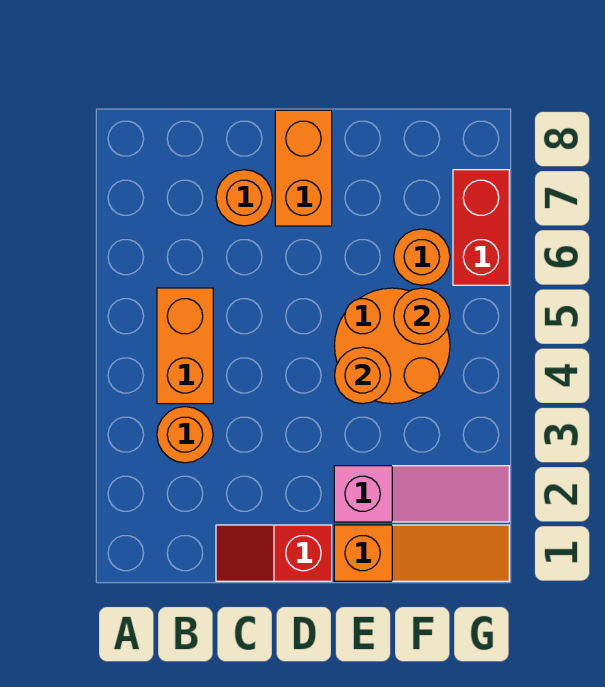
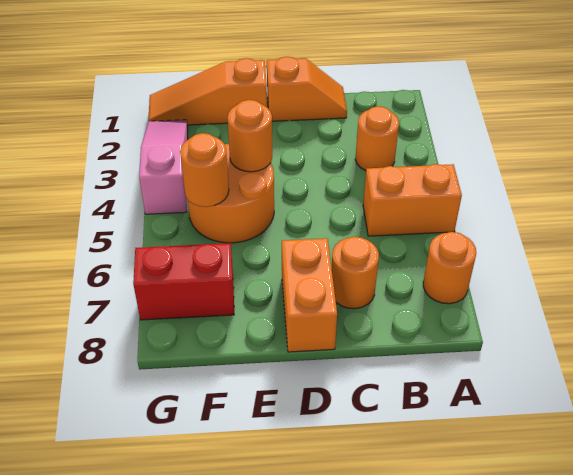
orange brick B4:B5 level 1 -> orange brick A5:B5 level 1
red slope C1:D1 level 1 top D -> orange slope C1:D1 level 1 top D
pink slope E2:G2 level 1 top E -> pink slope G2:G4 level 1 top 4
orange round brick F6 level 1 -> orange round brick A7 level 1
red brick G6:G7 level 1 -> red brick F7:G7 level 1

